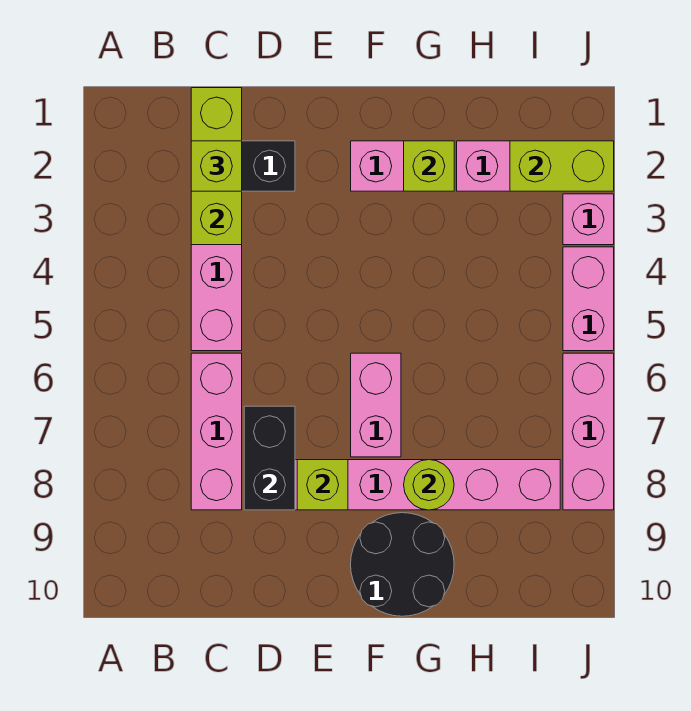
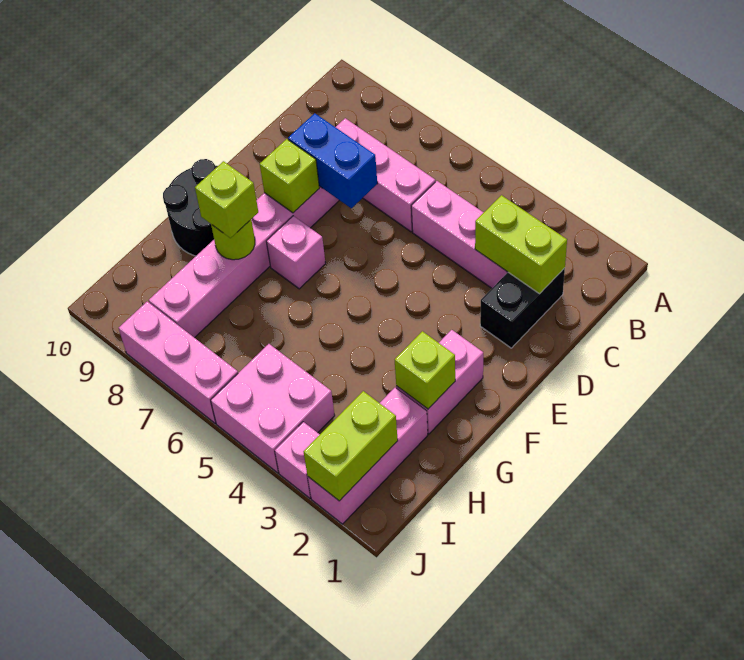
lime brick C1:C3 level 2 -> lime brick C2:C3 level 2
lime brick C2 level 3 -> lime brick G8 level 3
black brick D7:D8 level 2 -> blue brick D7:D8 level 2
pink brick F6:F7 level 1 -> pink brick F7 level 1
pink brick J4:J5 level 1 -> pink brick I4:J5 level 1

